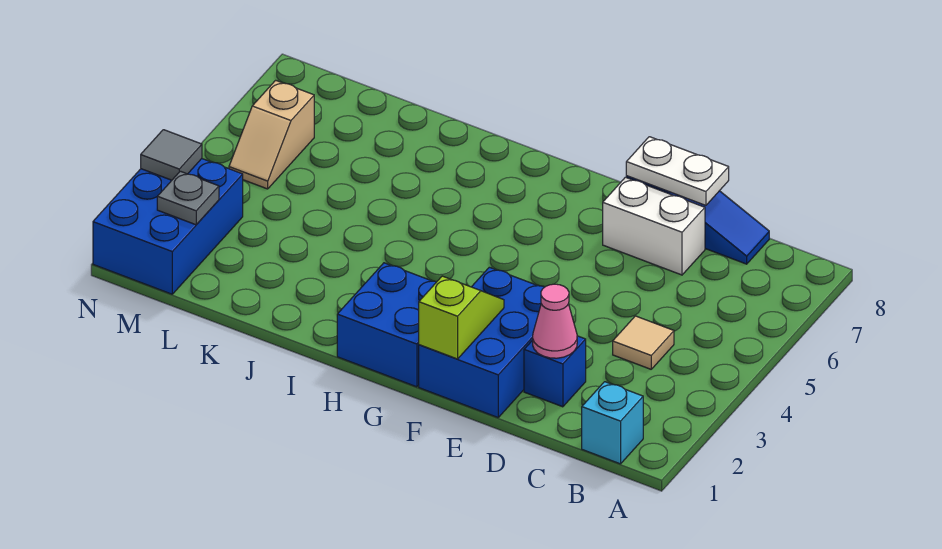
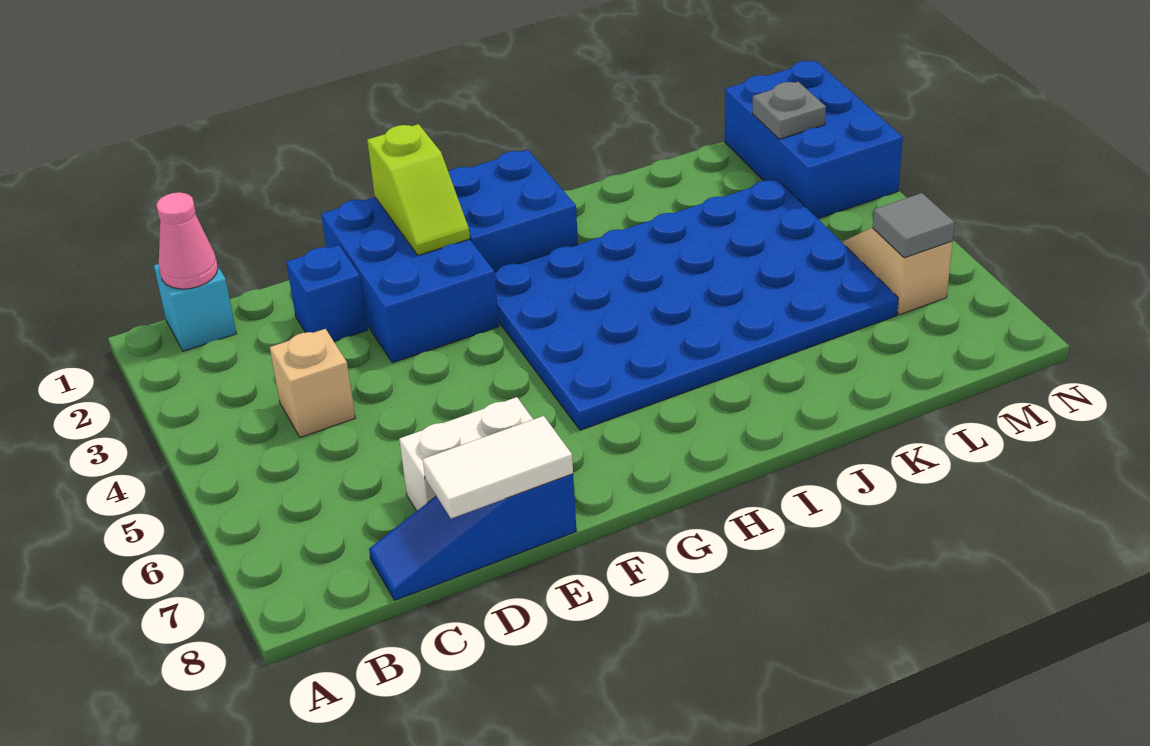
tan tile C4 level 1 -> tan brick C4 level 1
pink cone D2 level 2 -> pink cone B1 level 2
white plate D8:E8 level 2 -> white tile D8:E8 level 2
none -> blue plate G3:L6 level 1
grey tile N3 level 2 -> grey tile M6 level 2

